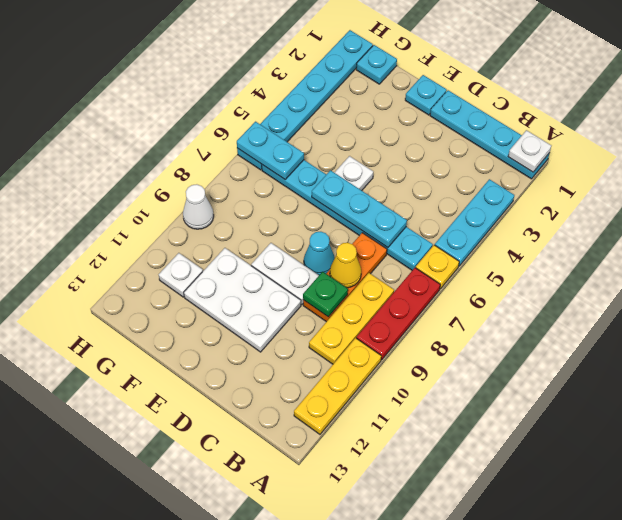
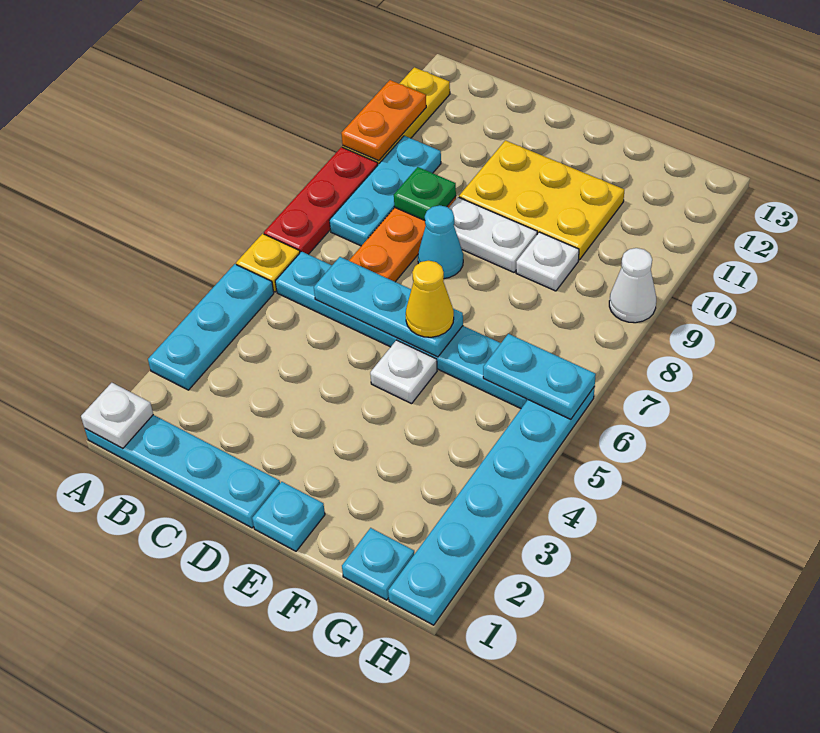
none -> orange plate A10:A11 level 2
yellow plate B8:B10 level 1 -> cyan plate B8:B10 level 1
yellow cone C8 level 2 -> yellow cone E6 level 3
white plate D10:F11 level 1 -> yellow plate D10:F11 level 1
white plate G11 level 1 -> white plate F9 level 1

